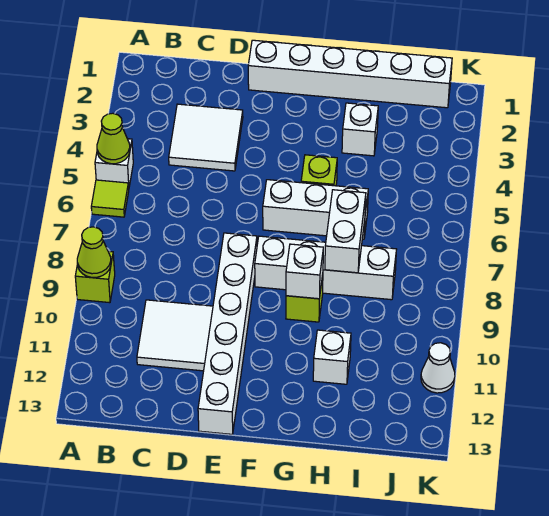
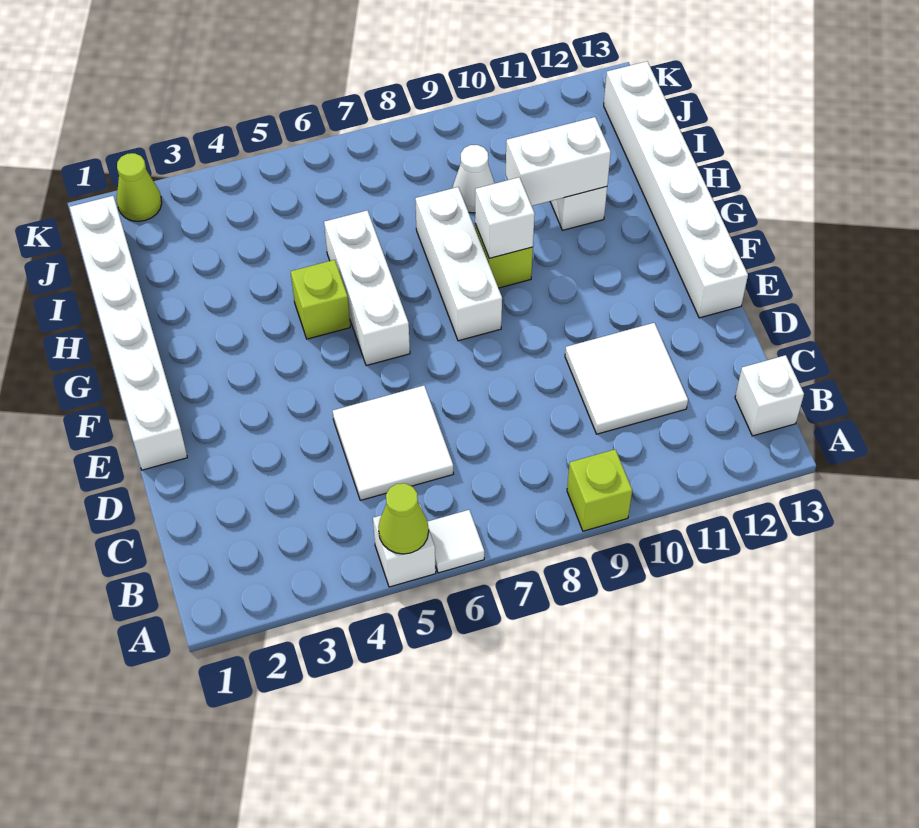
lime tile A6 level 1 -> white tile A6 level 1
lime cone A9 level 2 -> lime cone K2 level 1
white tile C3:D4 level 1 -> white tile C5:D6 level 1
white brick E8:E13 level 1 -> white brick E13:J13 level 1
white brick F8:I8 level 1 -> white brick F8:H8 level 1
white brick H3 level 1 -> white brick B13 level 1
white brick H7:H8 level 2 -> white brick H10:H11 level 2
white cone K11 level 1 -> white cone I9 level 1

